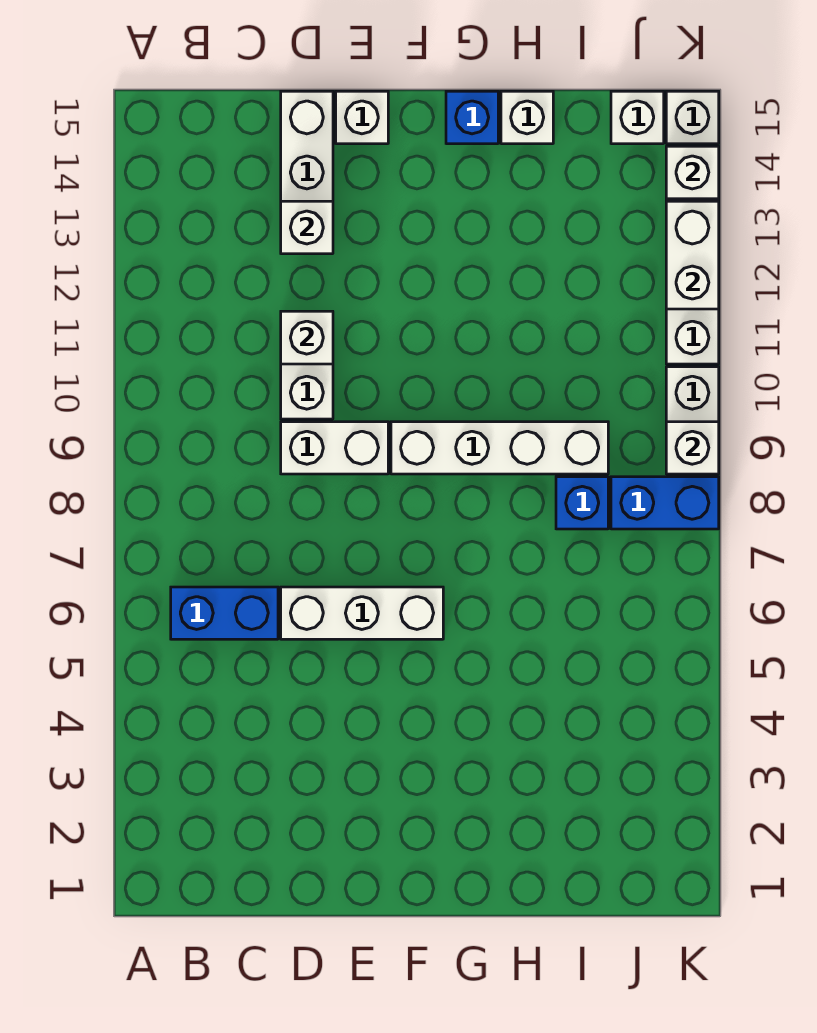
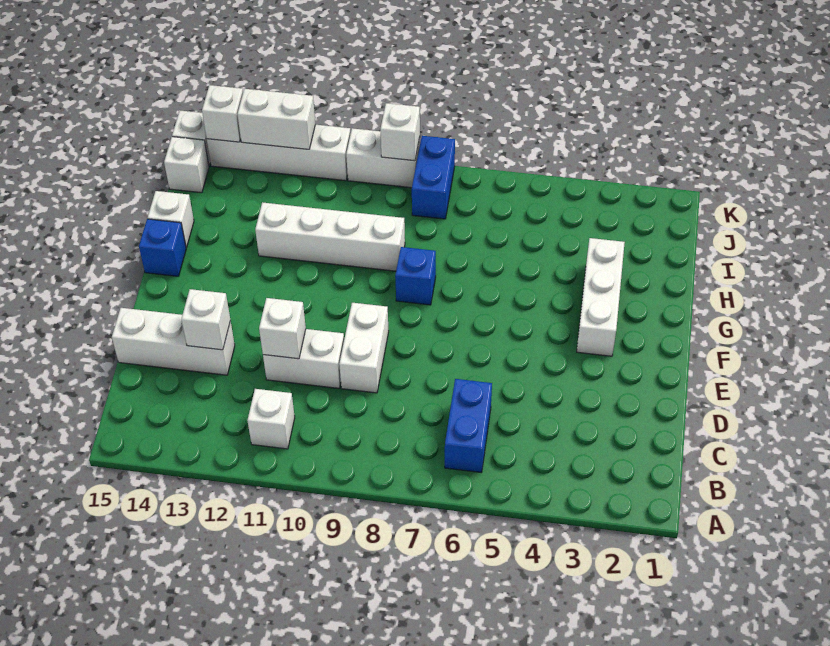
white brick D6:F6 level 1 -> white brick F3:H3 level 1
white brick E15 level 1 -> white brick B11 level 1
white brick F9:I9 level 1 -> white brick H9:H12 level 1
blue brick I8 level 1 -> blue brick G8 level 1

